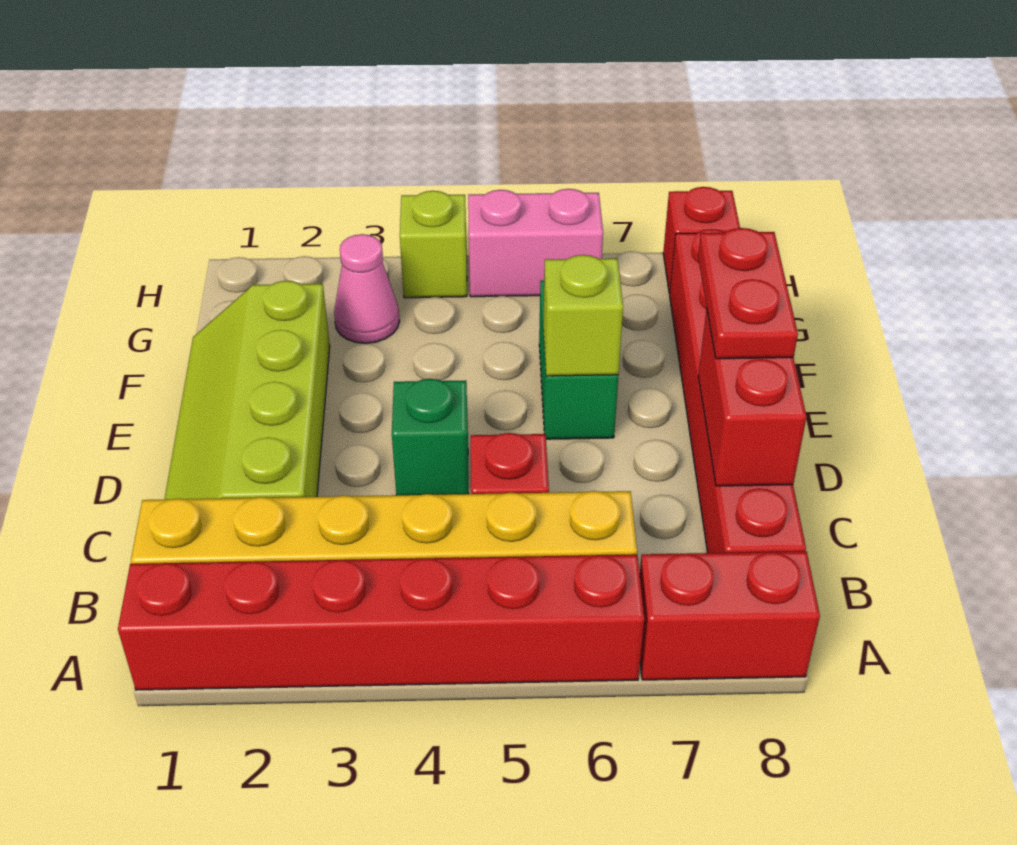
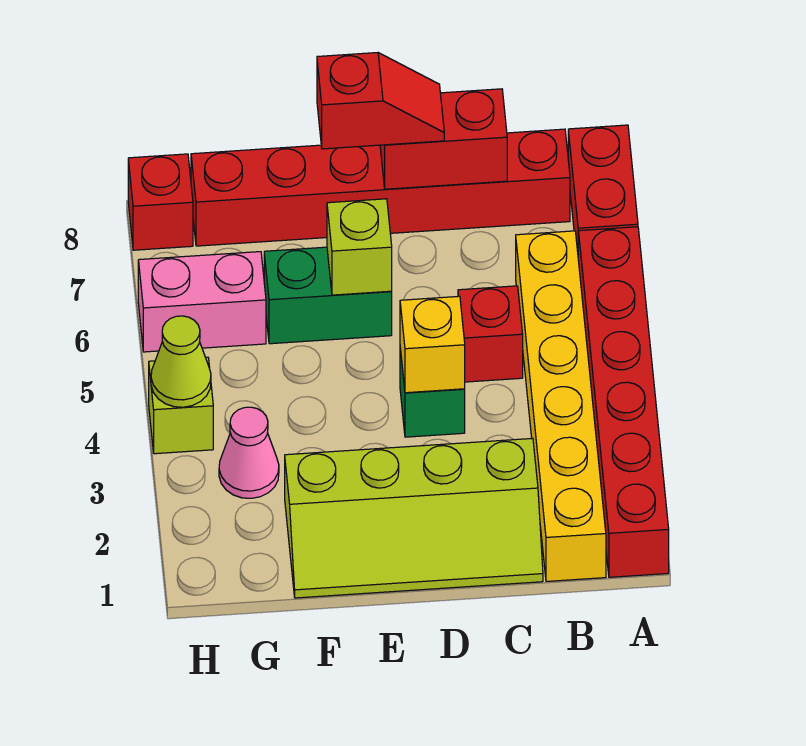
none -> yellow brick D4 level 2
red plate D8:E8 level 3 -> red slope D8:E8 level 3 top E
none -> lime cone H4 level 2
pink brick H5:H6 level 1 -> pink brick G6:H6 level 1

